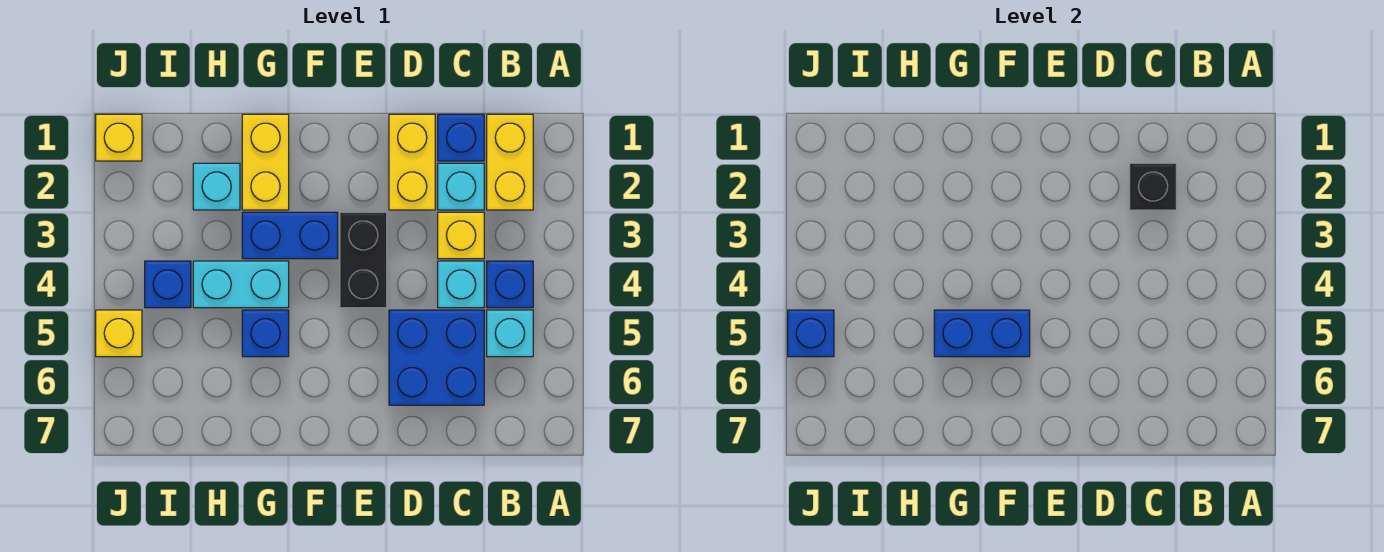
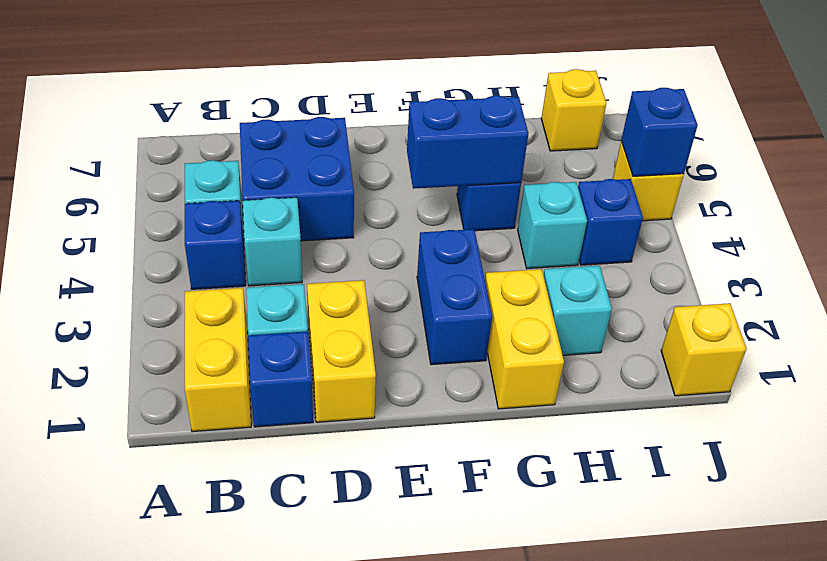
black brick C2 level 2 -> none
yellow brick C3 level 1 -> yellow brick I7 level 1
black brick E3:E4 level 1 -> none
blue brick F3:G3 level 1 -> blue brick F2:F3 level 1
cyan brick G4:H4 level 1 -> cyan brick H4 level 1

